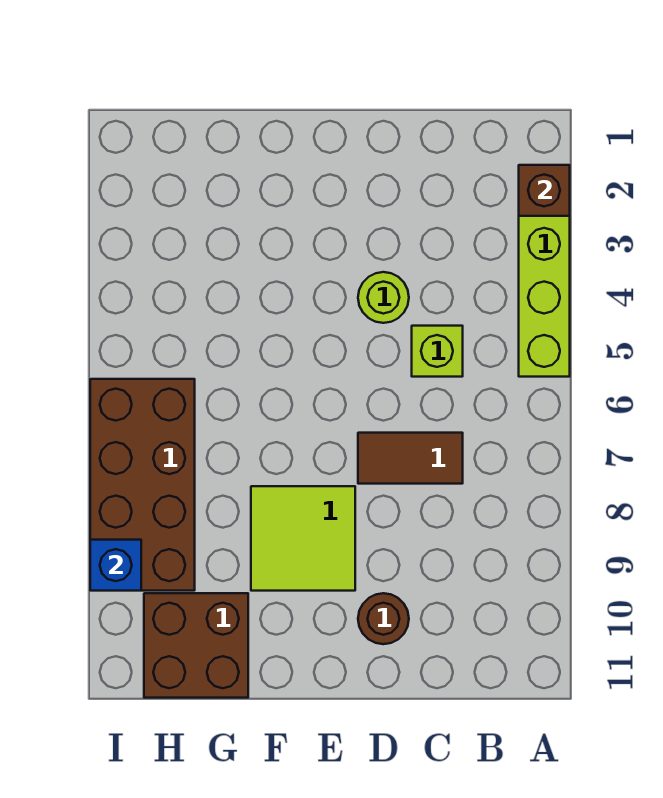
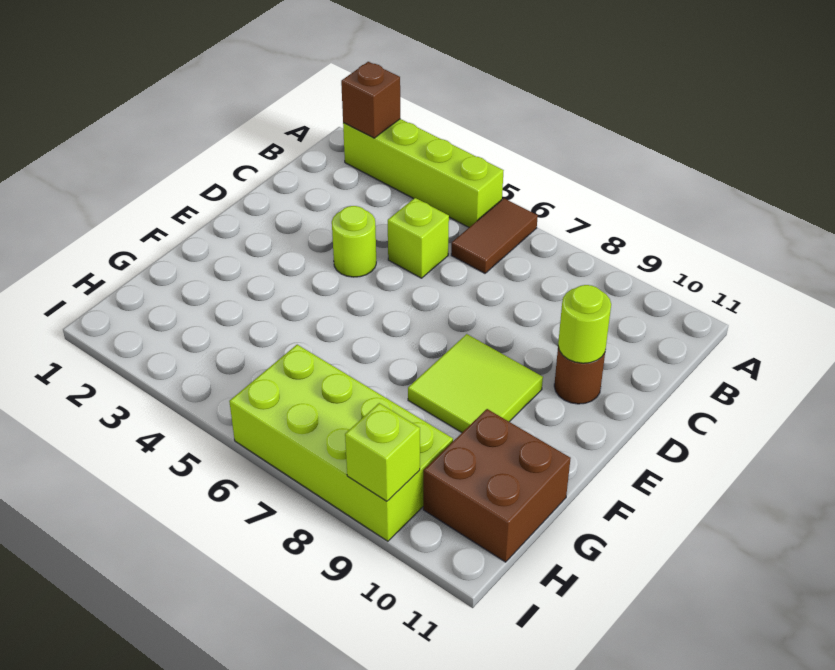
brown tile C7:D7 level 1 -> brown tile A6:B6 level 1
none -> lime round brick D10 level 2
brown brick H6:I9 level 1 -> lime brick H6:I9 level 1
blue brick I9 level 2 -> lime brick I9 level 2

